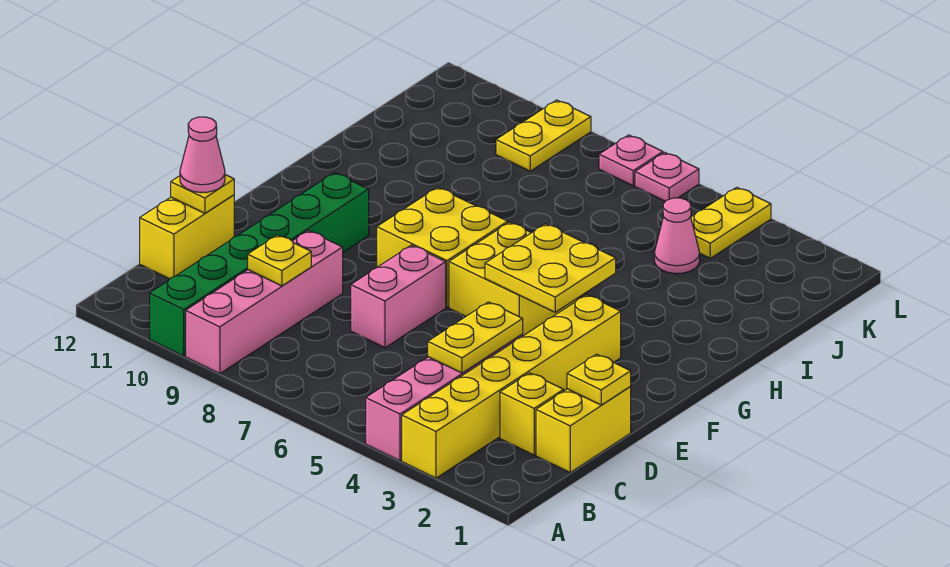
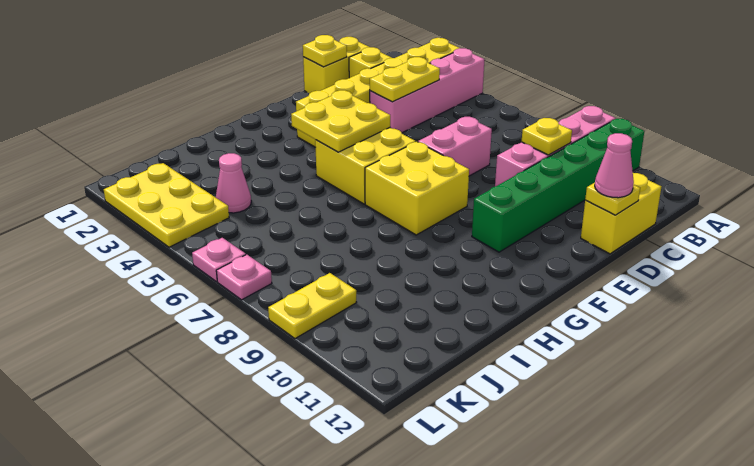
yellow plate K4:L4 level 1 -> yellow plate K2:L4 level 1

